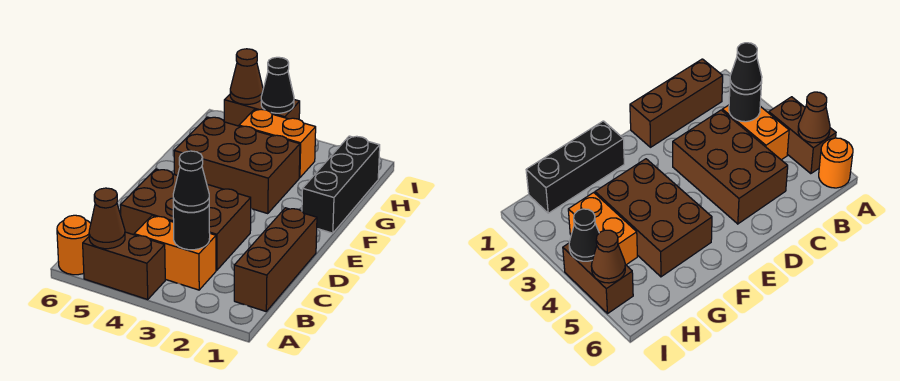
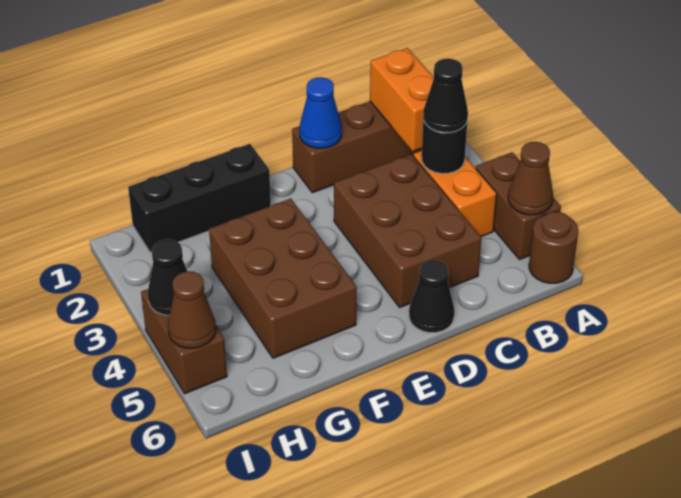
orange round brick A6 level 1 -> brown round brick A6 level 1
none -> blue cone D1 level 2
none -> black cone D6 level 1
orange brick H3:H4 level 1 -> orange brick B1:B2 level 2

